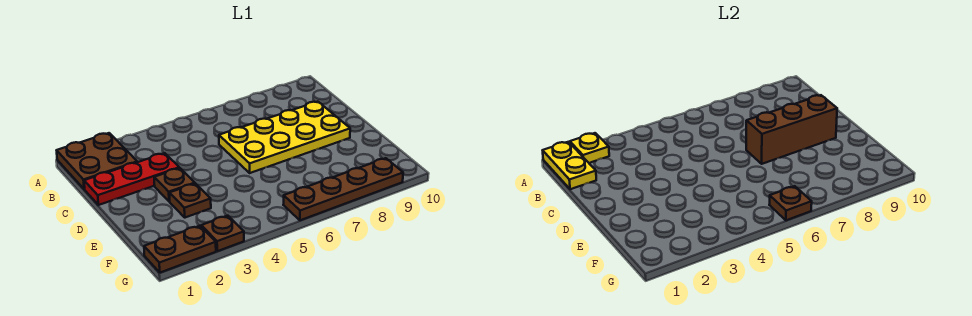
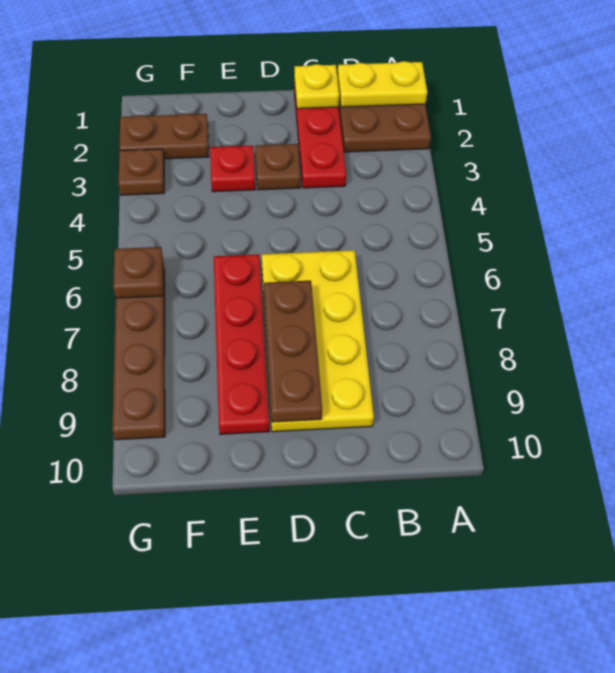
yellow plate A2 level 2 -> yellow plate C1 level 2
brown brick D7:D9 level 2 -> brown plate D7:D9 level 2
brown plate E3 level 1 -> red plate E3 level 1
none -> red plate E6:E9 level 1
brown plate G1:G2 level 1 -> brown plate F2:G2 level 1

